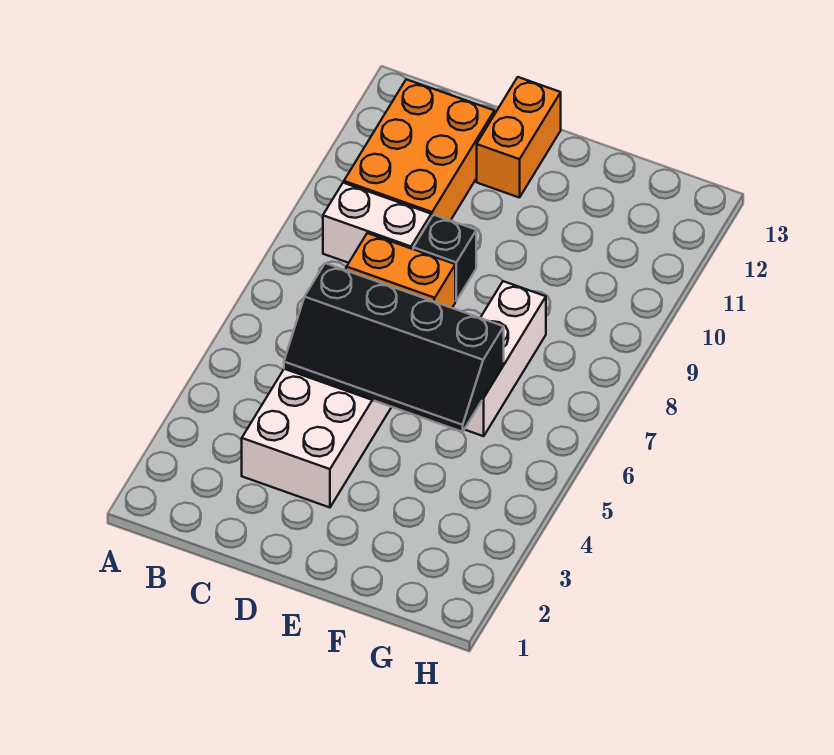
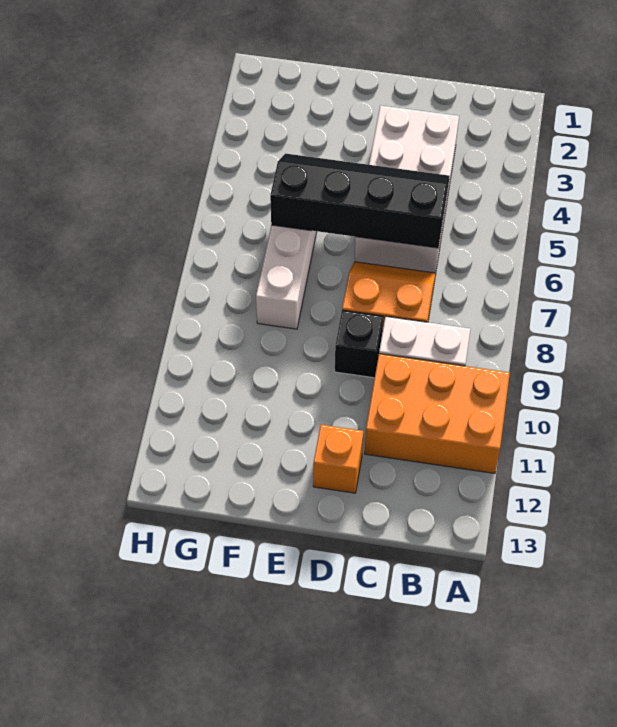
orange brick B10:C12 level 1 -> orange brick A10:C11 level 1
orange brick D12:D13 level 1 -> orange brick D12 level 1

